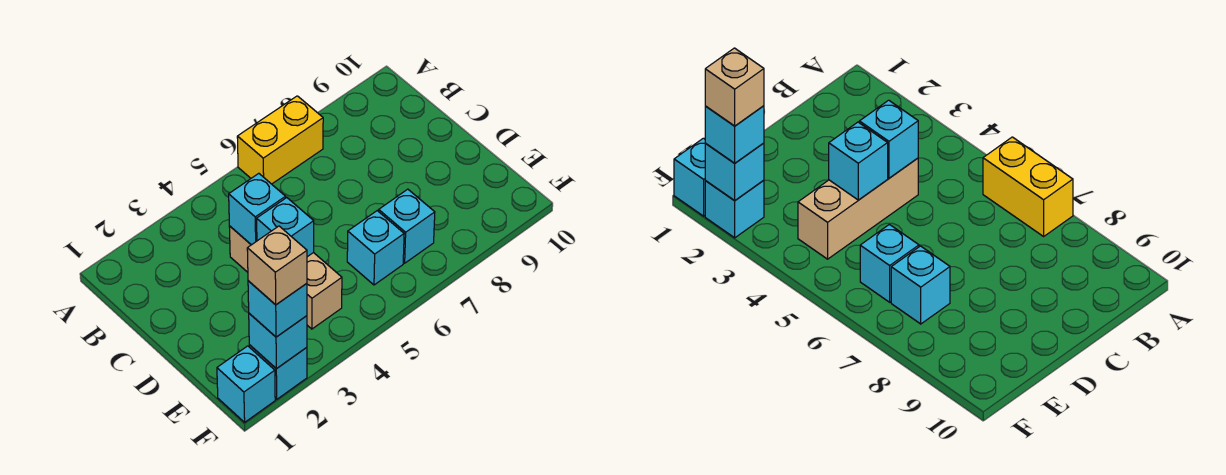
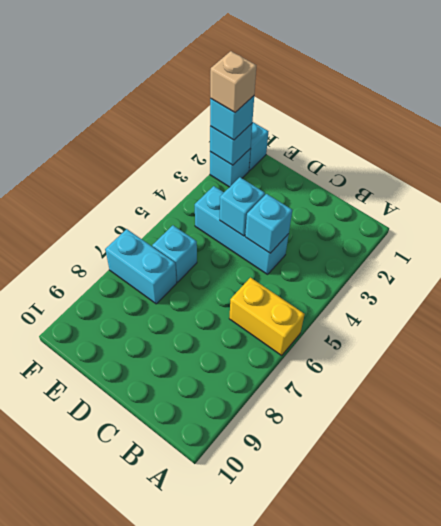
yellow brick A6:A7 level 1 -> yellow brick A6:B6 level 1
tan brick C4:E4 level 1 -> cyan brick C4:E4 level 1
cyan brick E7 level 1 -> cyan brick E7:F7 level 1

